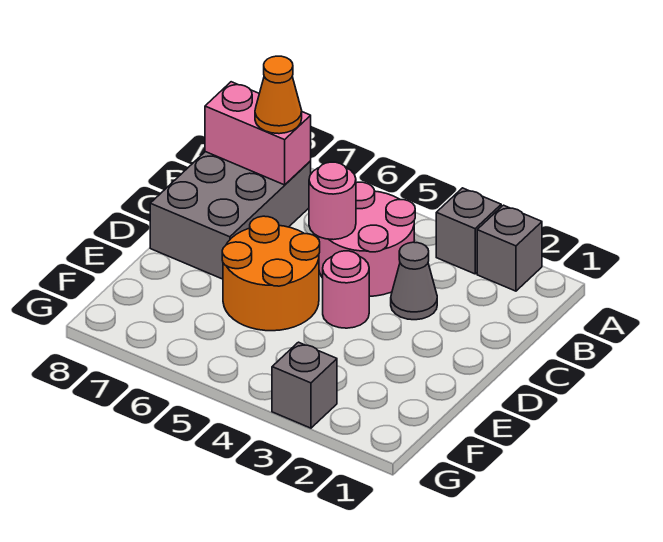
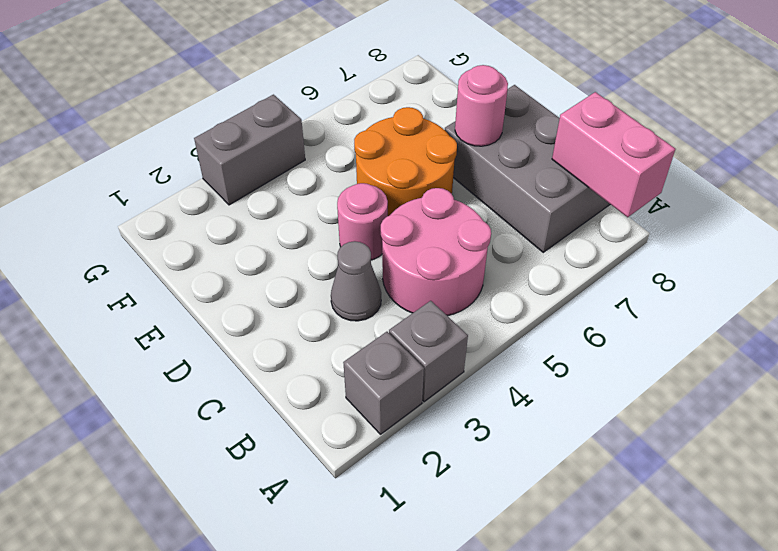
pink brick B7:B8 level 2 -> pink brick A8:B8 level 2
orange cone B7 level 3 -> none
pink round brick C5 level 2 -> pink round brick D7 level 2
grey brick G3 level 1 -> grey brick G3:G4 level 1

